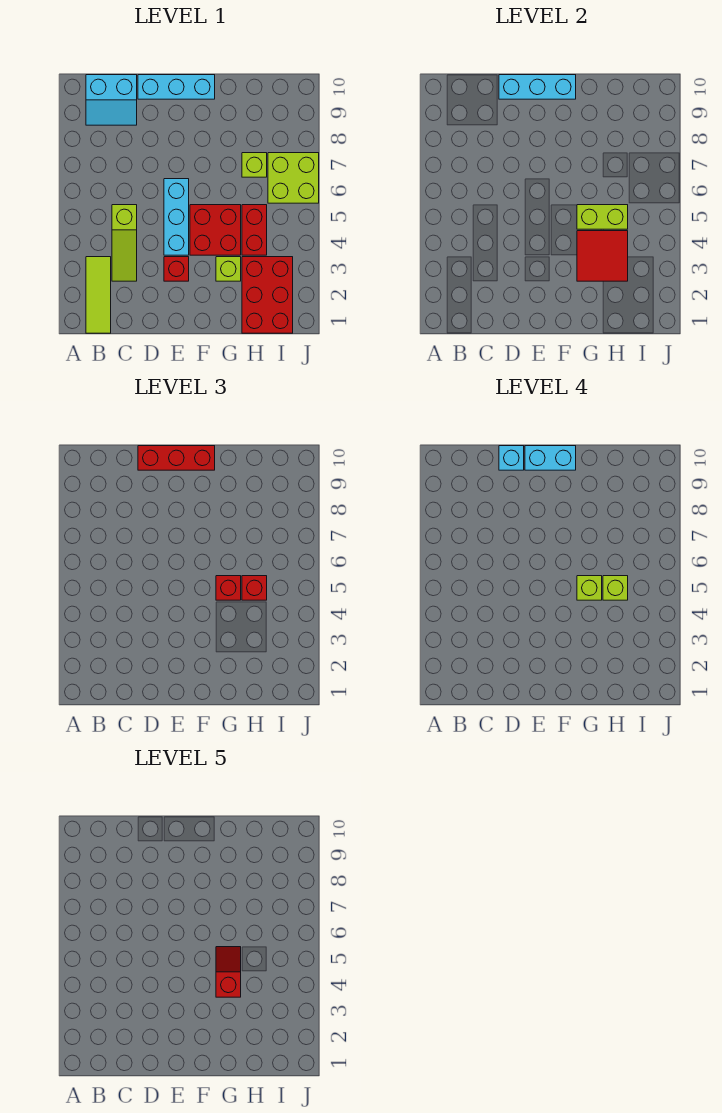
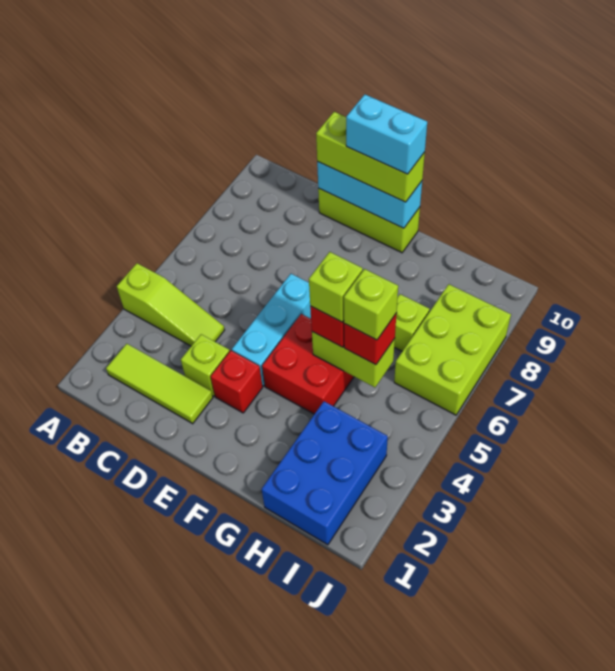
lime tile B1:B3 level 1 -> lime tile B2:D2 level 1
cyan slope B9:C10 level 1 top 10 -> none
lime slope C3:C5 level 1 top 5 -> lime slope A4:C4 level 1 top A
cyan brick D10:F10 level 1 -> lime brick D10:F10 level 1
red brick D10:F10 level 3 -> lime brick D10:F10 level 3
cyan brick D10 level 4 -> none
lime brick G3 level 1 -> lime brick D3 level 1
red tile G3:H4 level 2 -> none
red slope G4:G5 level 5 top 4 -> none
red brick H1:I3 level 1 -> blue brick H1:I3 level 1
red brick H4:H5 level 1 -> none
lime brick I6:J7 level 1 -> lime brick I6:J8 level 1

